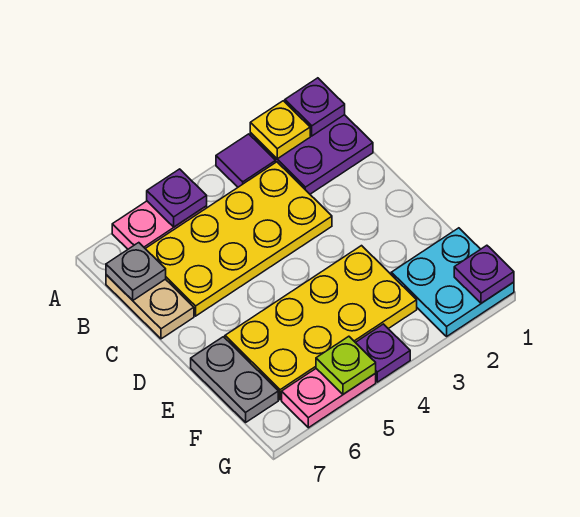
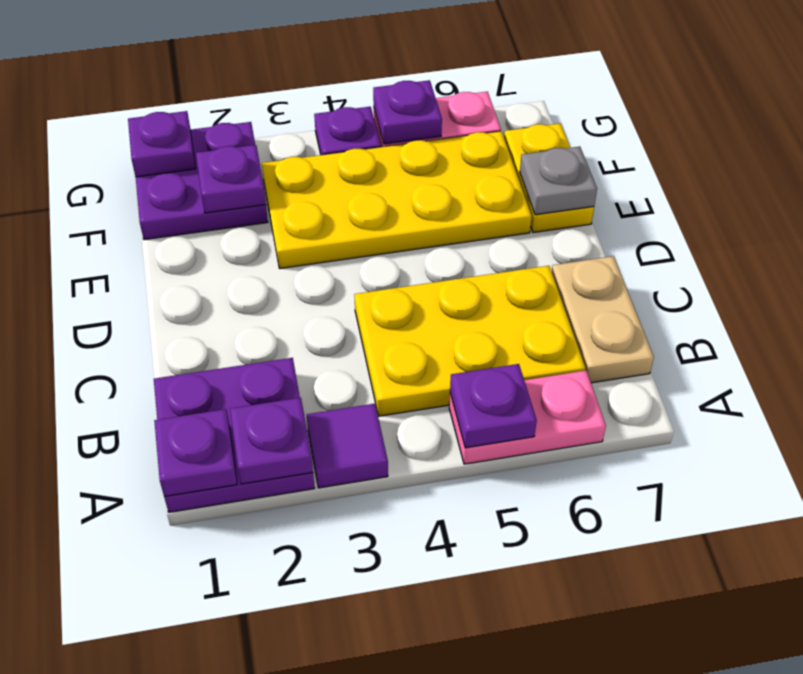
yellow plate A2 level 2 -> purple plate A2 level 2
yellow plate B3:C6 level 1 -> yellow plate B4:C6 level 1
grey plate B7 level 2 -> grey plate E7 level 2
grey plate E7:F7 level 1 -> yellow plate E7:F7 level 1
cyan plate F1:G2 level 1 -> purple plate F1:G2 level 1
none -> purple plate F2 level 2
lime plate G5 level 2 -> purple plate G5 level 2

